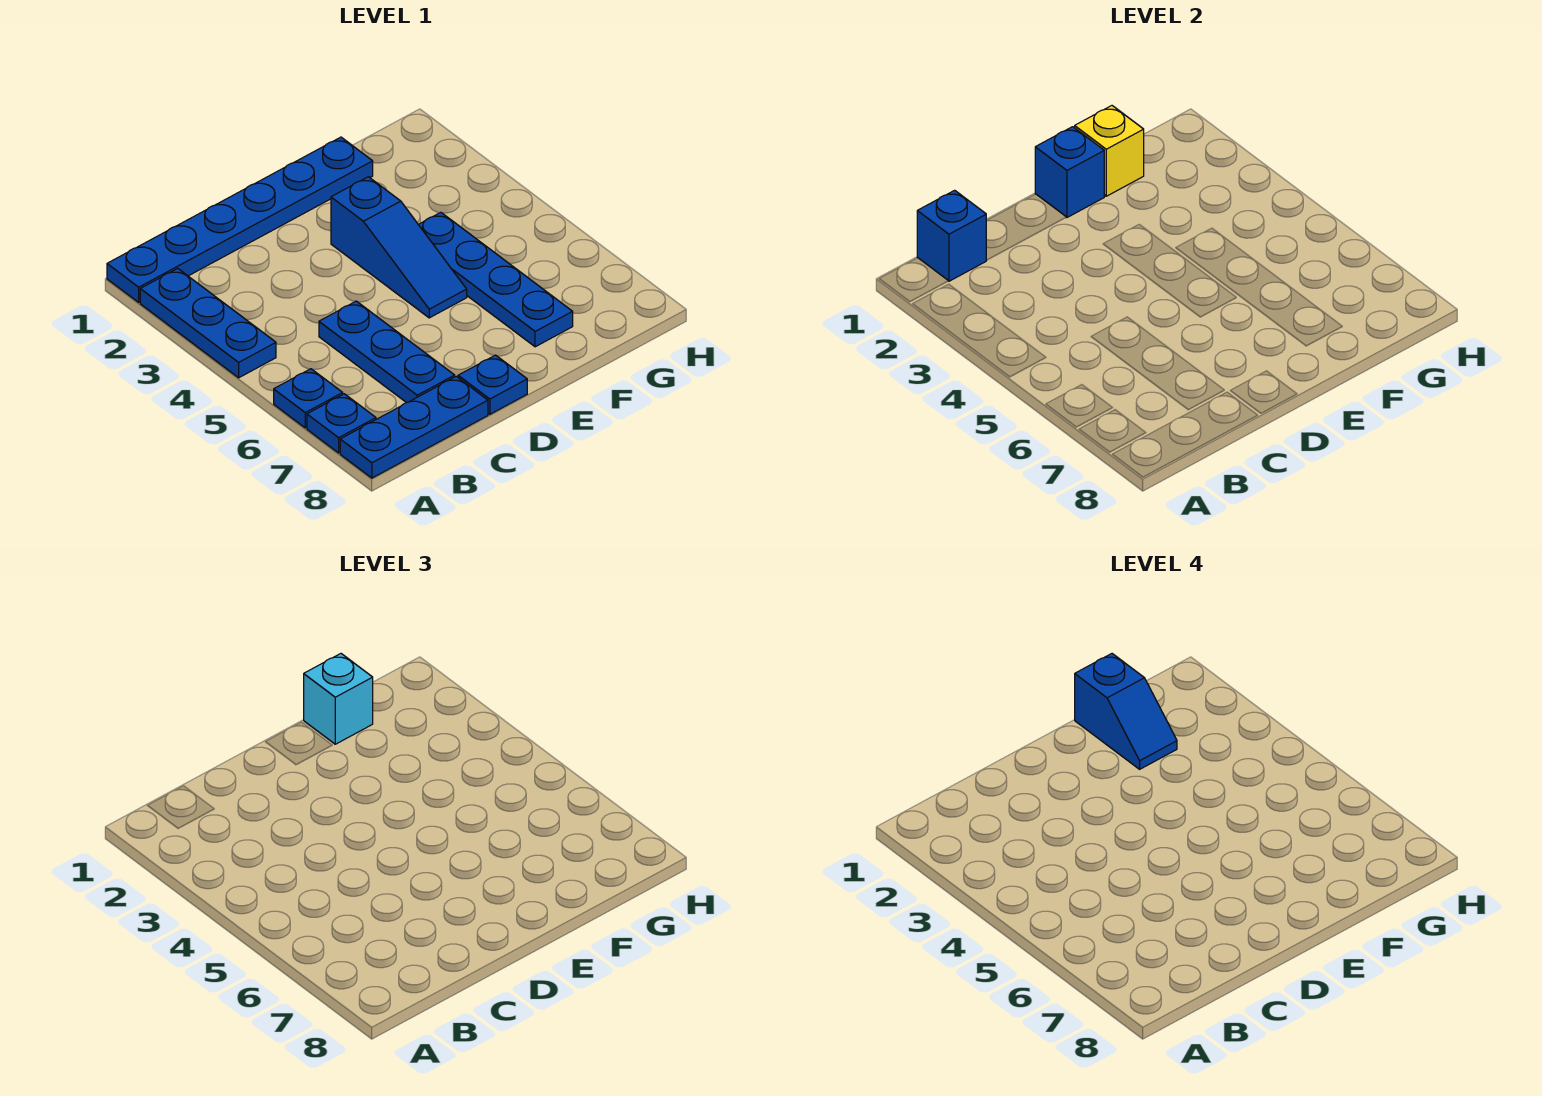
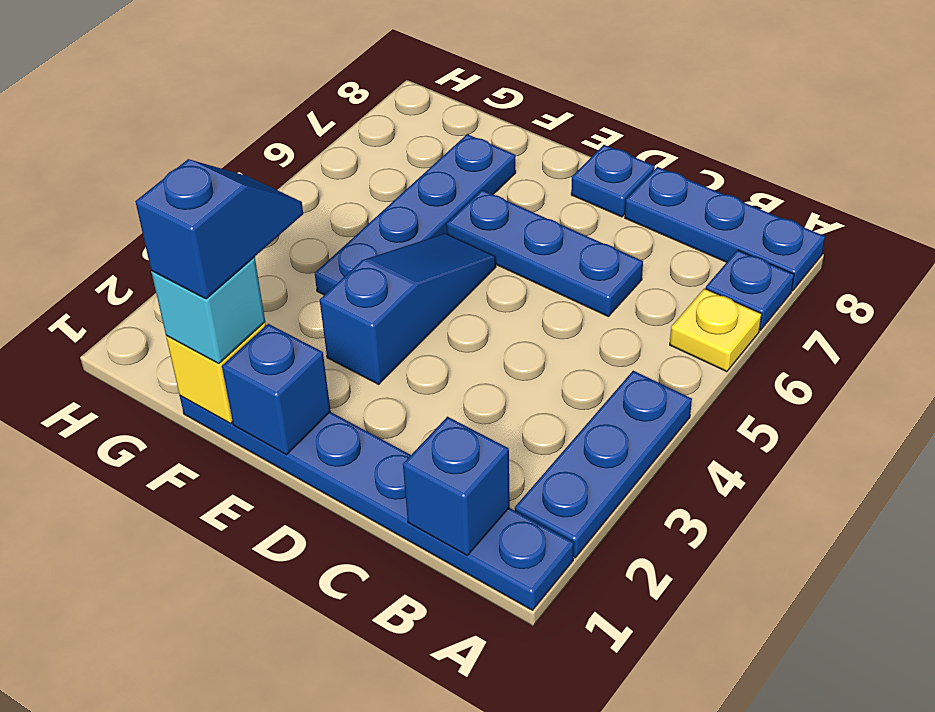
blue plate A6 level 1 -> yellow plate A6 level 1
blue plate C5:C7 level 1 -> blue plate C6:E6 level 1

